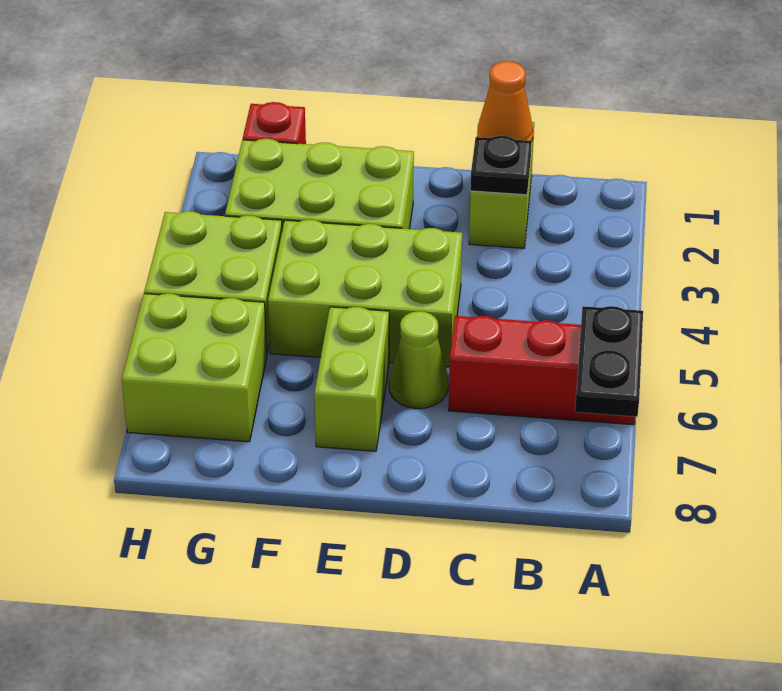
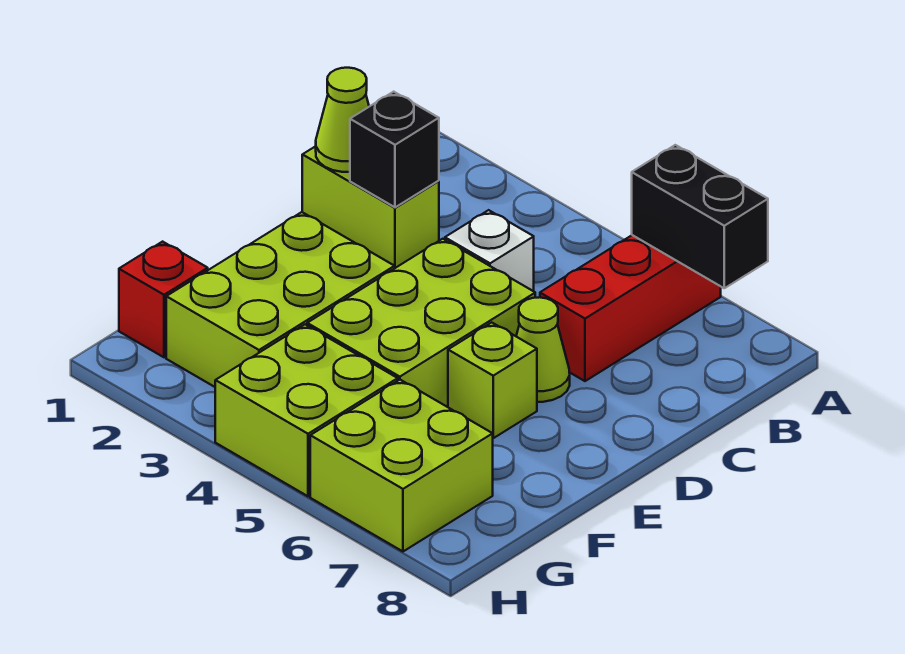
black plate A6:A7 level 2 -> black brick A6:A7 level 2
orange cone C1 level 2 -> lime cone C1 level 2
black plate C2 level 2 -> black brick C2 level 2
none -> white brick C4 level 1
lime brick E6:E7 level 1 -> lime brick E6 level 1

